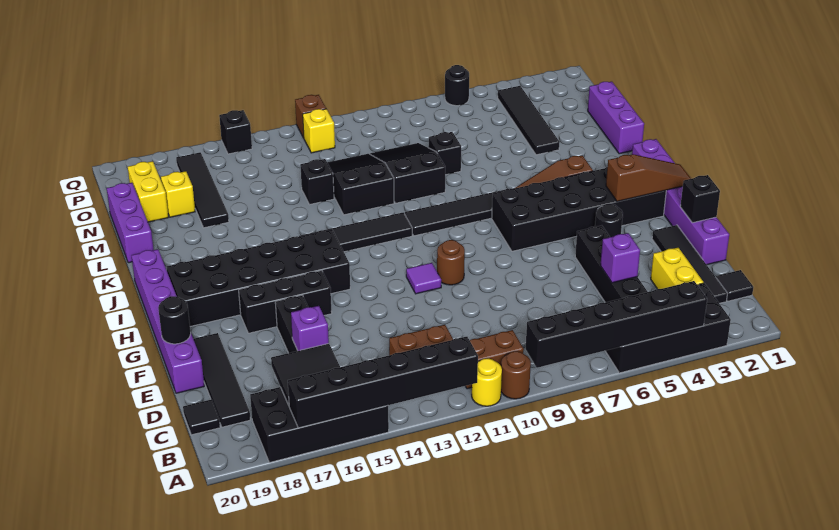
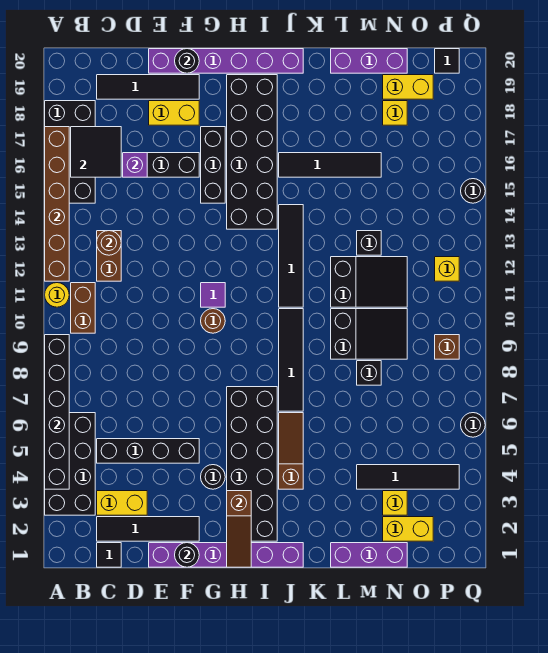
brown round brick A10 level 1 -> brown round brick C13 level 2
black brick A12:A17 level 2 -> brown brick A12:A17 level 2
black tile C20 level 1 -> black tile P20 level 1
purple brick D5 level 2 -> none
none -> yellow brick E18:F18 level 1
black brick F1 level 2 -> black round brick F1 level 2
black tile M17:P17 level 1 -> black tile J16:M16 level 1
none -> yellow brick N2:O2 level 1
none -> yellow brick N3 level 1
brown brick Q12 level 1 -> brown brick P9 level 1
black brick Q15 level 1 -> black round brick Q15 level 1

